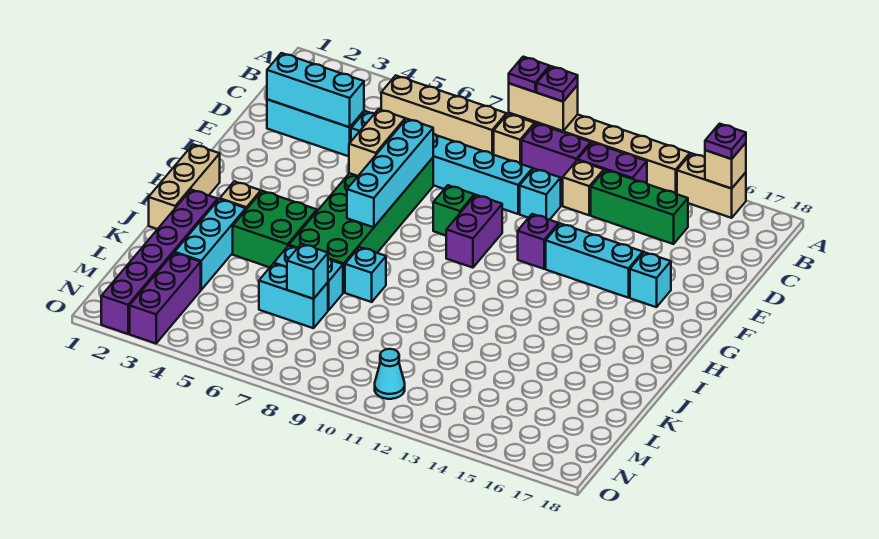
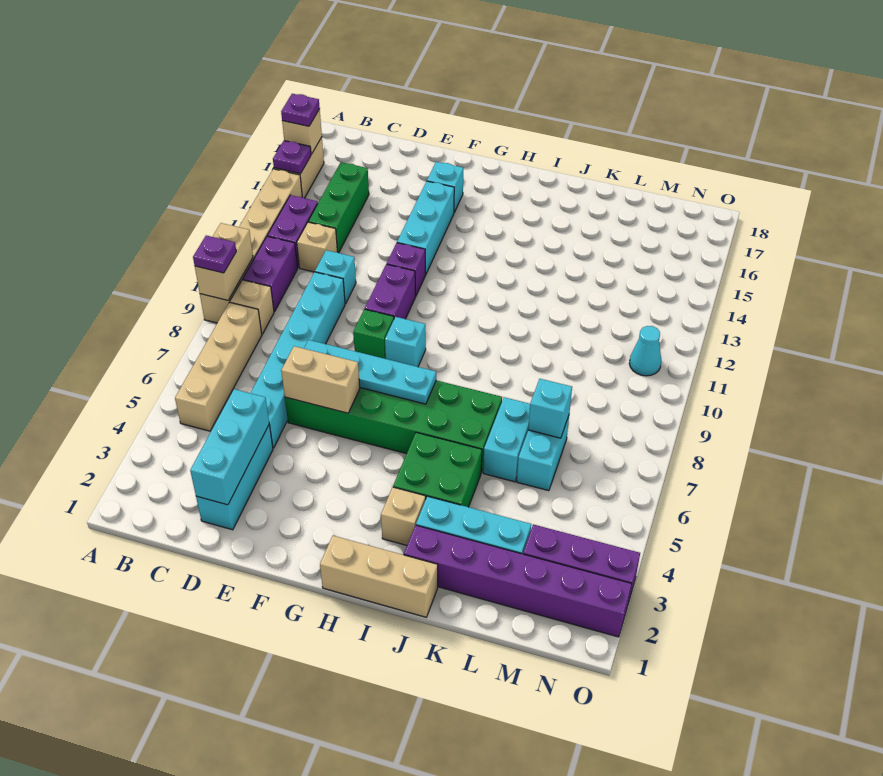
purple plate A10 level 3 -> purple plate A15 level 2
cyan brick E7:H7 level 2 -> cyan plate E7:H7 level 2
purple brick F10:G10 level 1 -> purple brick F10:F11 level 1
cyan brick J8 level 1 -> cyan brick G9 level 1

